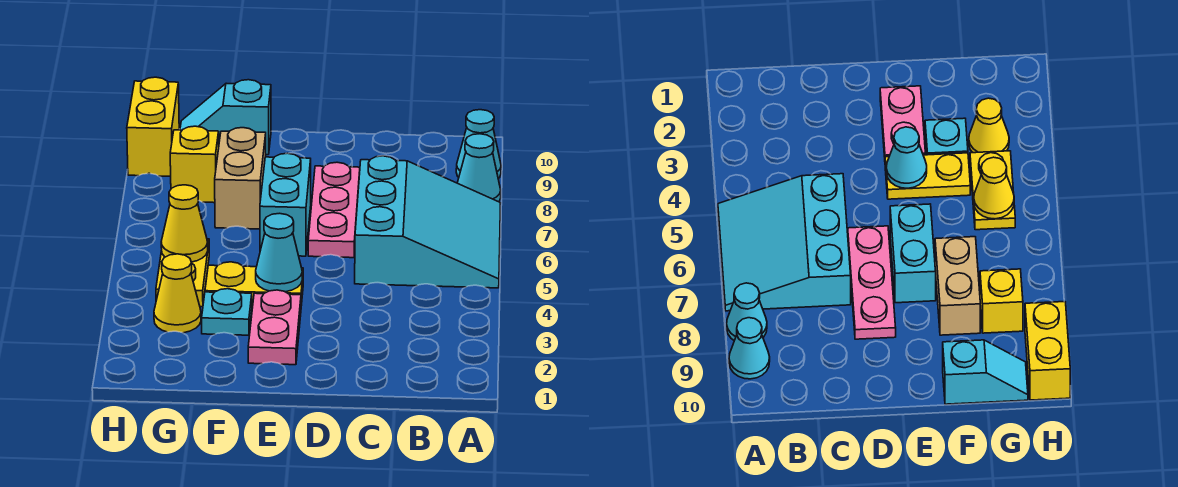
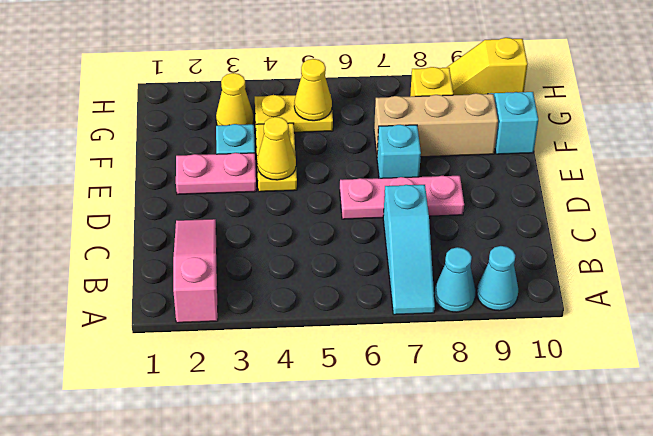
none -> pink slope A2:C2 level 1 top A
cyan slope A5:C7 level 1 top C -> cyan slope A7:C7 level 1 top C
cyan cone E4 level 2 -> yellow cone E4 level 2
cyan brick E6:E7 level 1 -> cyan brick E7 level 1
tan brick F7:F8 level 1 -> tan brick F7:F9 level 1
yellow brick H9:H10 level 1 -> yellow slope H9:H10 level 1 top 10

